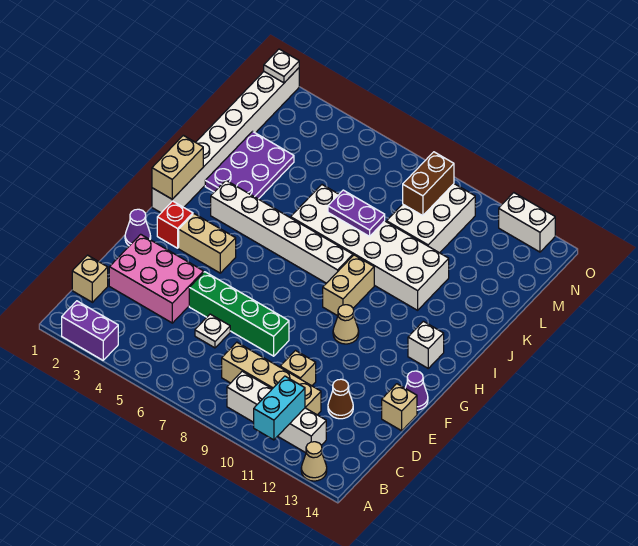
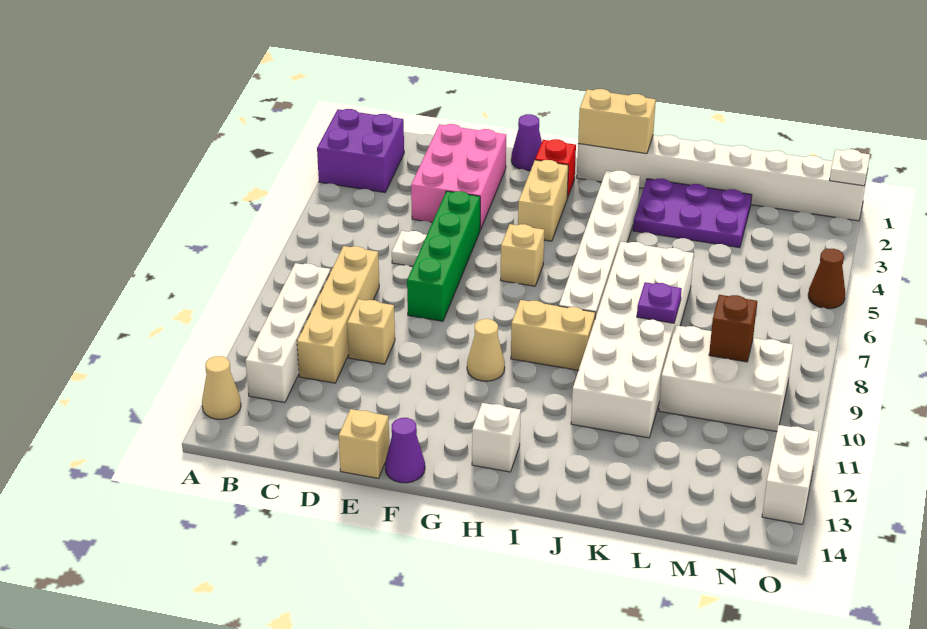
purple brick A2:A3 level 1 -> purple brick A2:B3 level 1
cyan brick A11:B11 level 2 -> none
tan brick C1 level 1 -> tan brick G6 level 1
brown cone D12 level 1 -> brown cone O5 level 1
purple plate K7:K8 level 2 -> purple plate K8 level 2
brown brick M9:N9 level 2 -> brown brick M9 level 2

